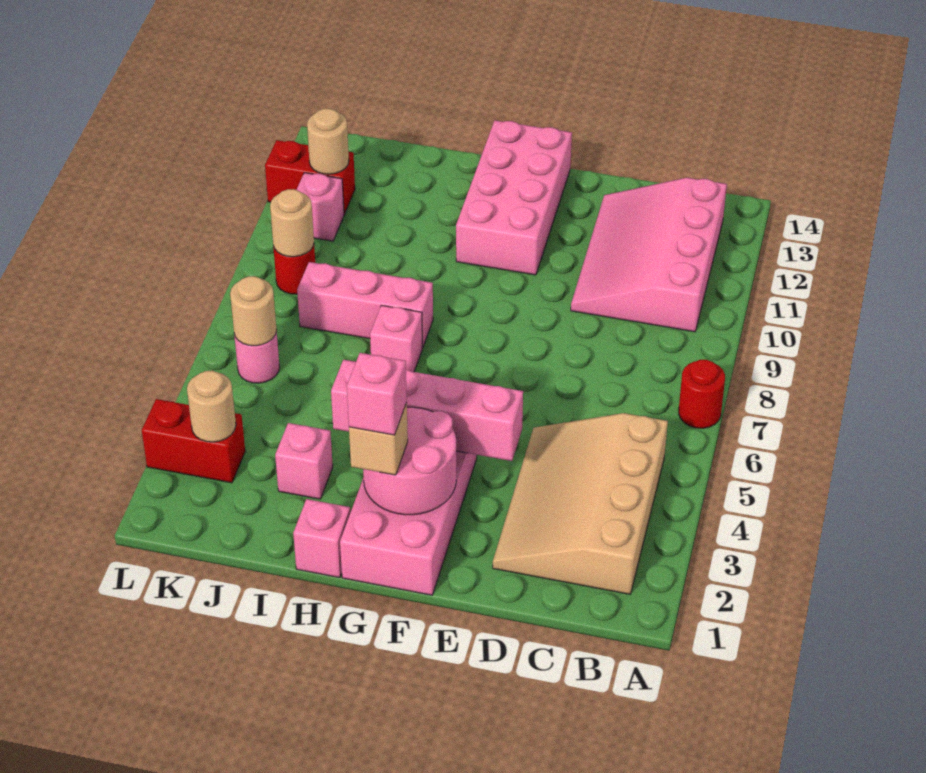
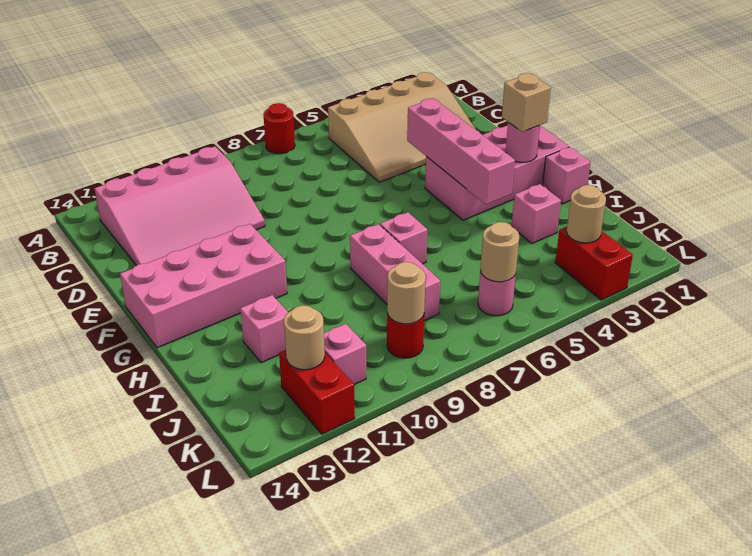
pink round brick F2:G3 level 2 -> pink round brick G2 level 2
pink brick G2 level 4 -> pink brick I12 level 1

